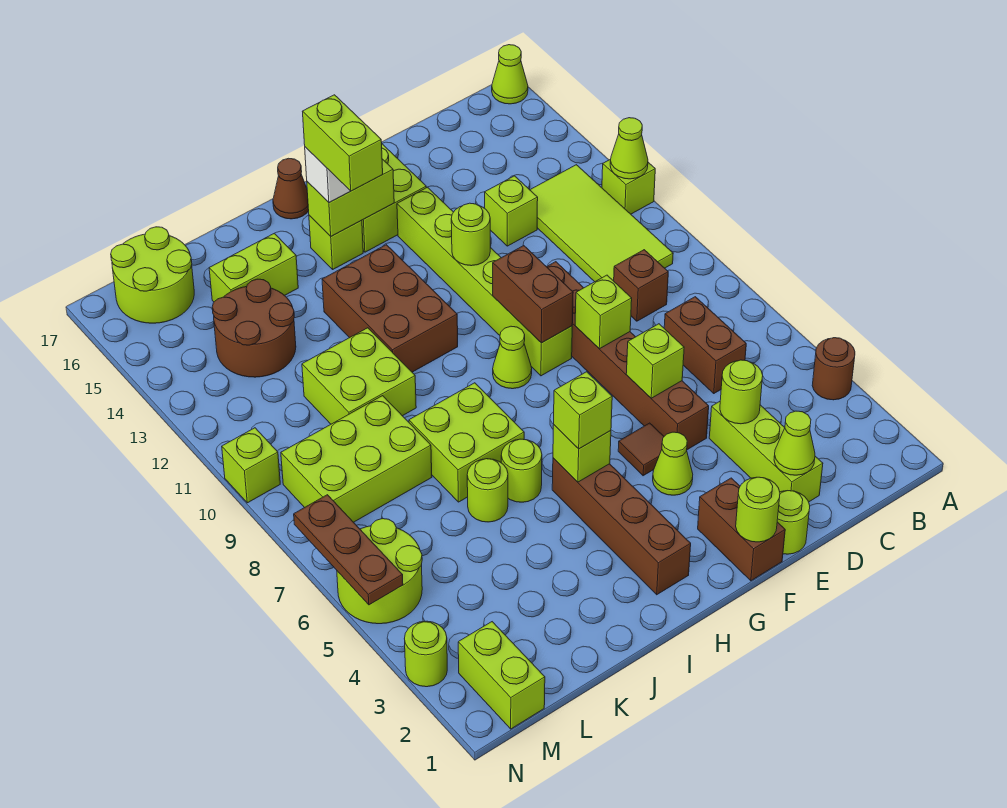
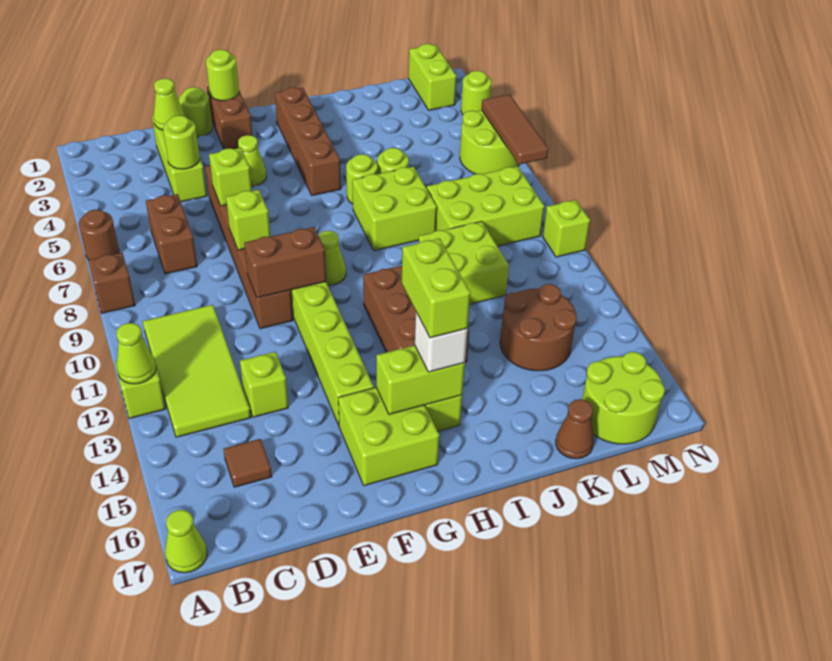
brown round brick A4 level 1 -> brown round brick A6 level 1
brown brick C9 level 1 -> brown brick A8 level 1
brown tile F5 level 1 -> brown tile C15 level 1
brown brick F9:F10 level 2 -> brown brick E10:F10 level 2
lime round brick F12 level 2 -> none
lime brick H5 level 2 -> none
lime brick H5 level 3 -> none
brown cone H17 level 1 -> brown cone K17 level 1
lime brick J15:K15 level 1 -> none
brown plate N5:N7 level 2 -> brown tile N5:N7 level 2

